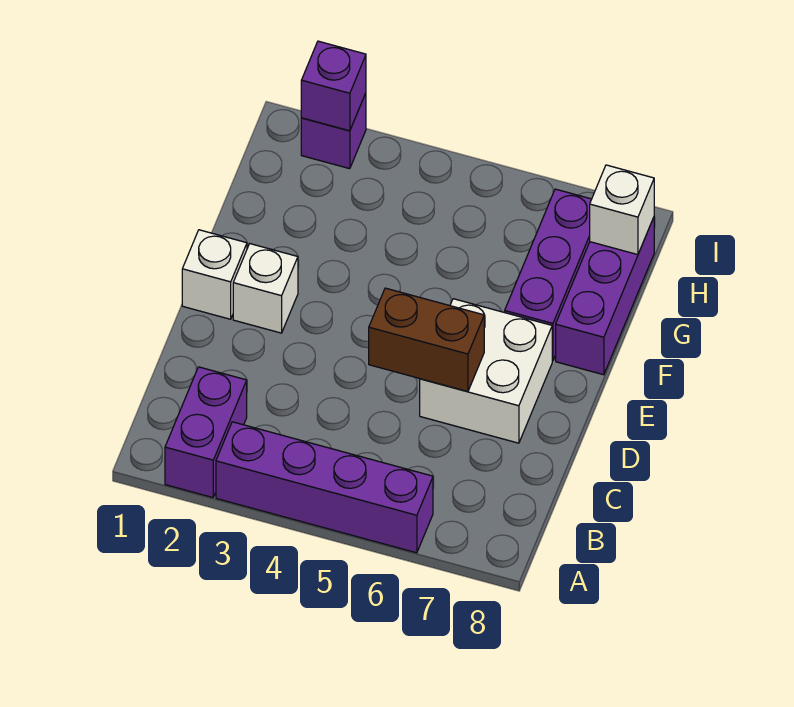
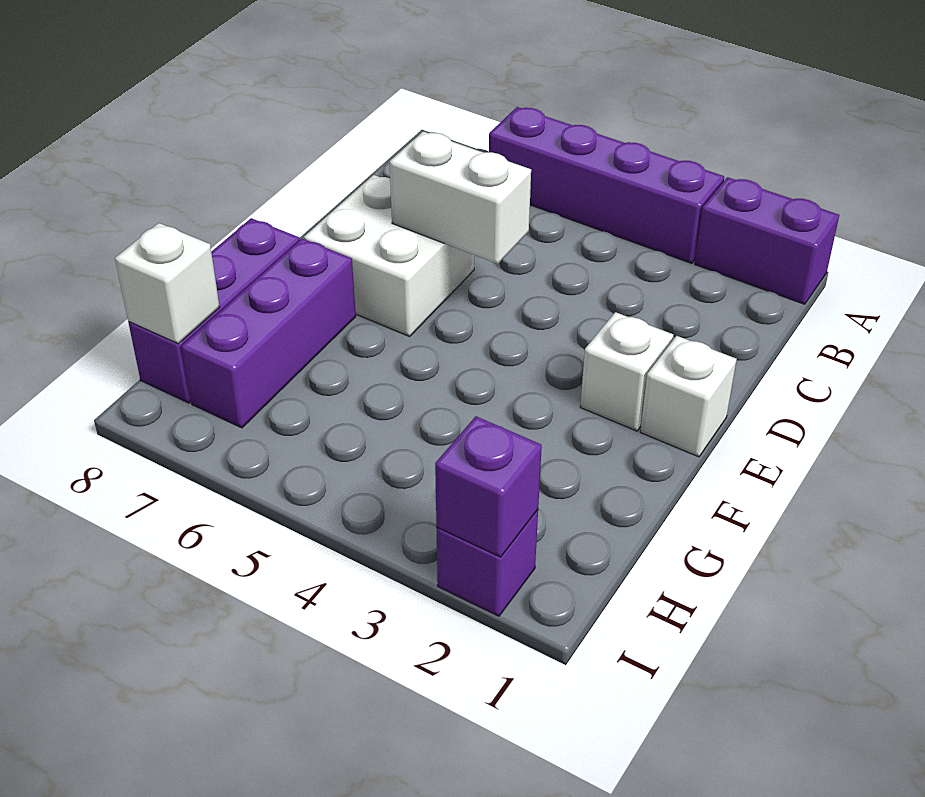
purple brick A2:B2 level 1 -> purple brick A1:A2 level 1
brown brick D5:D6 level 2 -> white brick D5:D6 level 2

